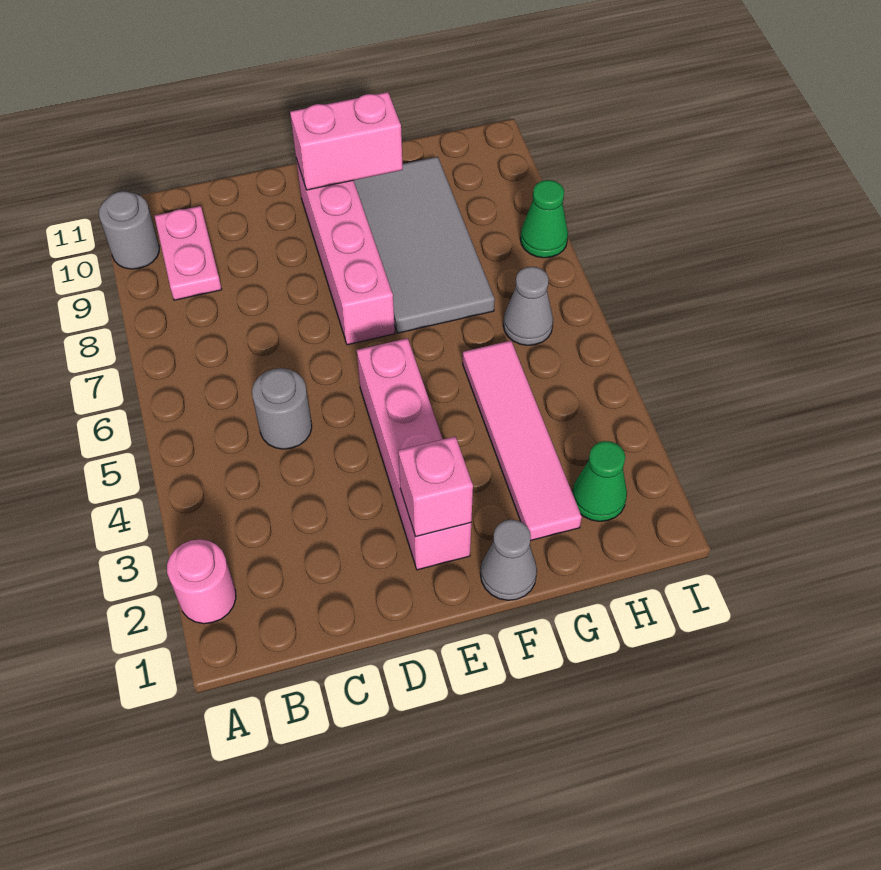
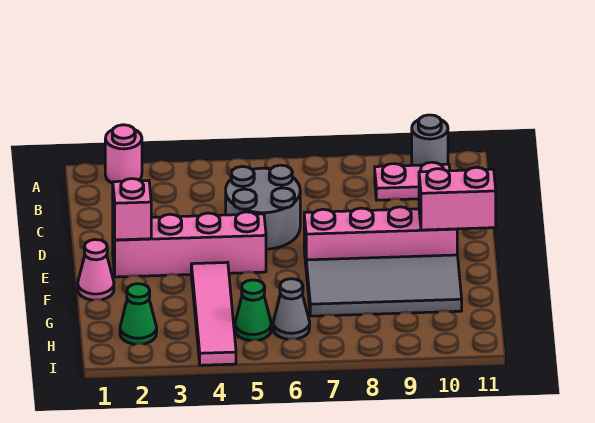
grey round brick C5 level 1 -> grey round brick C5:D6 level 1
pink brick E10:F10 level 2 -> pink brick E10:E11 level 2
grey cone F1 level 1 -> pink cone F1 level 1
pink tile G2:G5 level 1 -> pink tile F4:I4 level 1
green cone I8 level 1 -> green cone H5 level 1

